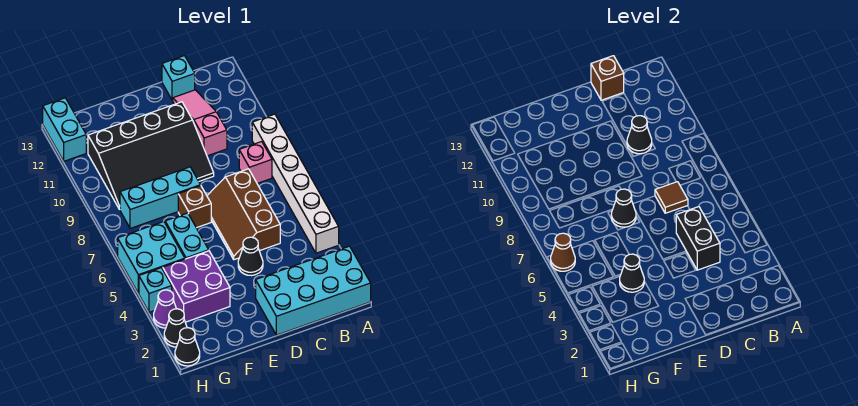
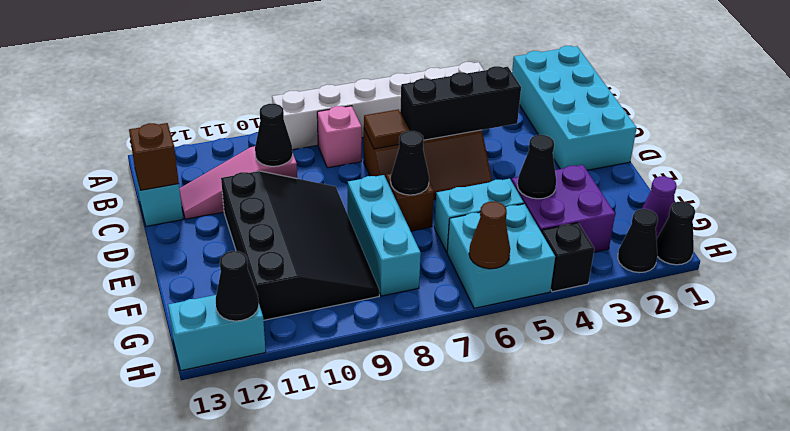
black brick C4:C5 level 2 -> black brick C4:C6 level 2
black cone D4 level 1 -> black cone H12 level 2
purple cone H3 level 1 -> purple cone G1 level 1
cyan brick H4 level 1 -> black brick H4 level 1

